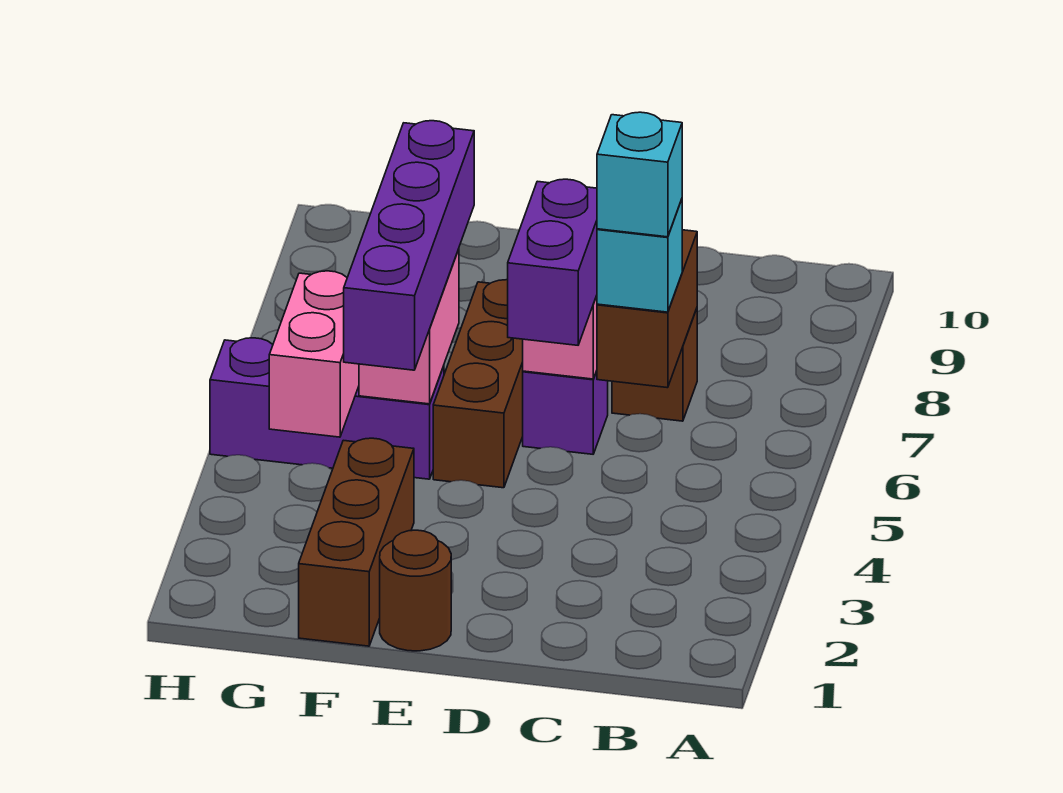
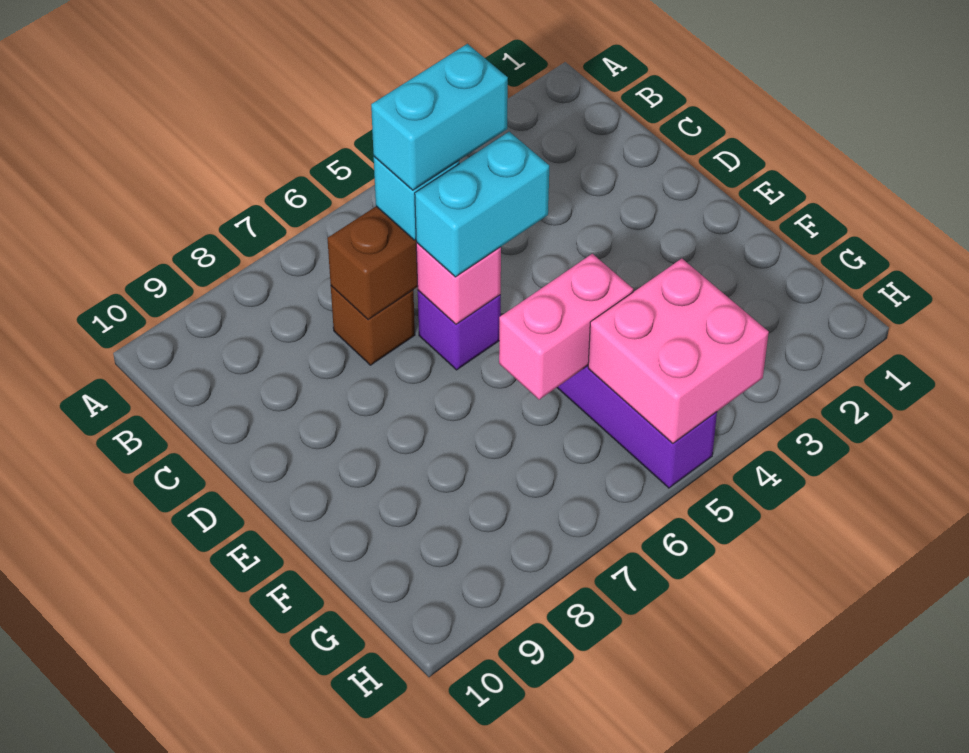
cyan brick C6 level 4 -> cyan brick C5:C6 level 4
purple brick D5:D6 level 3 -> cyan brick D5:D6 level 3
brown round brick E1 level 1 -> none
brown brick E5:E7 level 1 -> none
brown brick F1:F3 level 1 -> none
purple brick F4:F7 level 3 -> none
pink brick G4:G5 level 2 -> pink brick G4:H5 level 2

